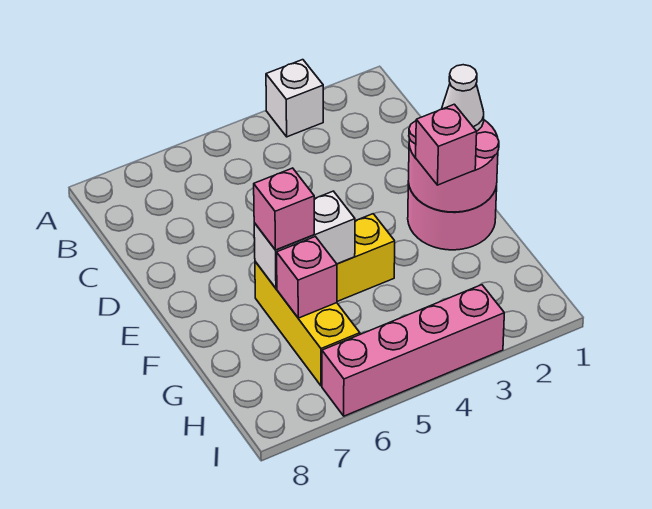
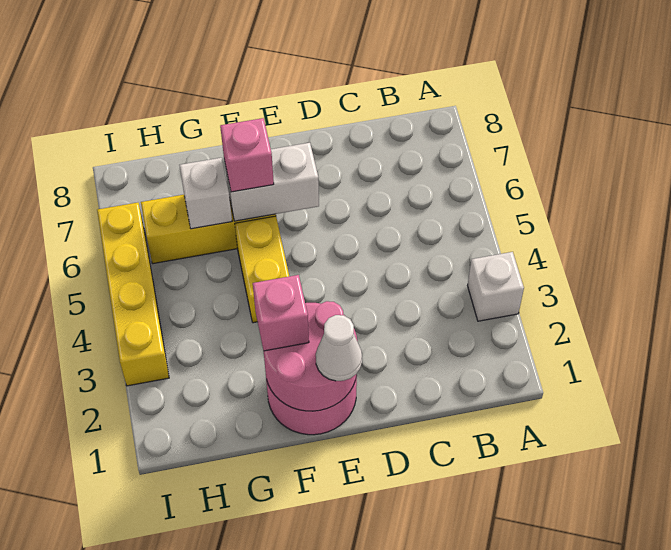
white brick F5:F6 level 2 -> white brick E6:F6 level 2
pink brick G6 level 2 -> white brick G6 level 2
pink brick I3:I6 level 1 -> yellow brick I3:I6 level 1

